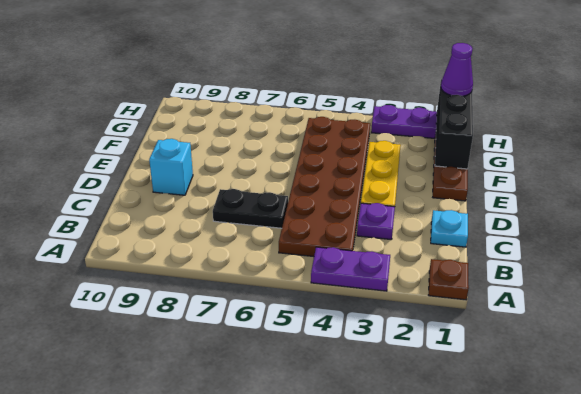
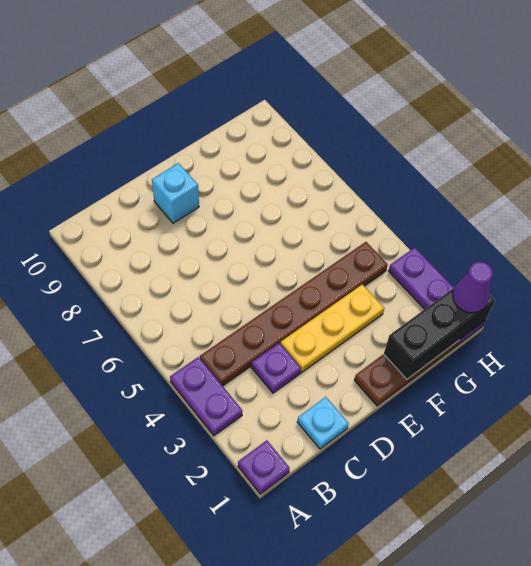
brown plate A1 level 1 -> purple plate A1 level 1
brown plate B4:G5 level 1 -> brown plate B4:G4 level 1
black plate C6:C7 level 1 -> none

